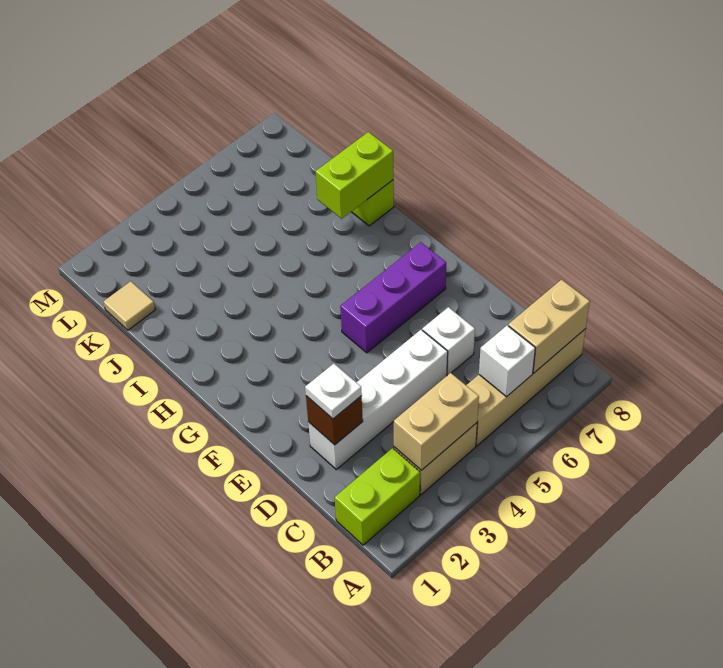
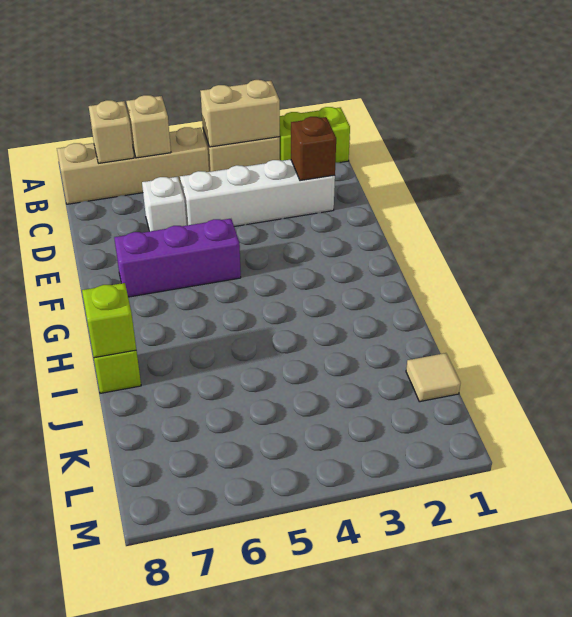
white brick B6 level 2 -> tan brick B6 level 2
tan brick B7:B8 level 2 -> tan brick B7 level 2
white plate D2 level 3 -> none
lime brick I7:I8 level 2 -> lime brick I8 level 2

